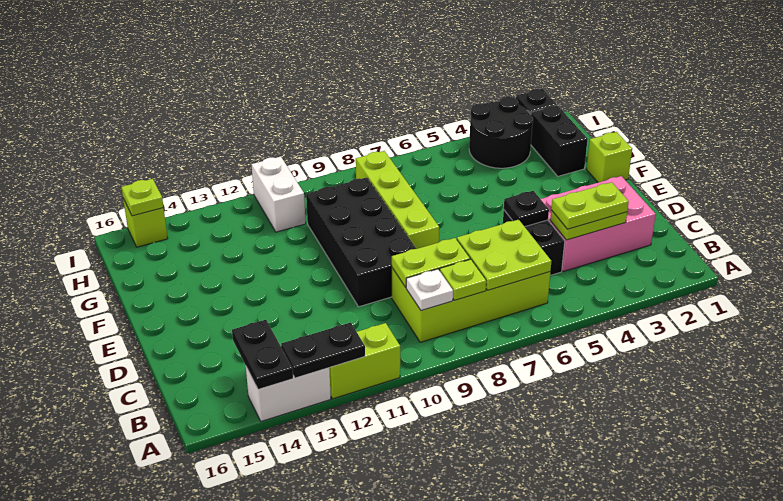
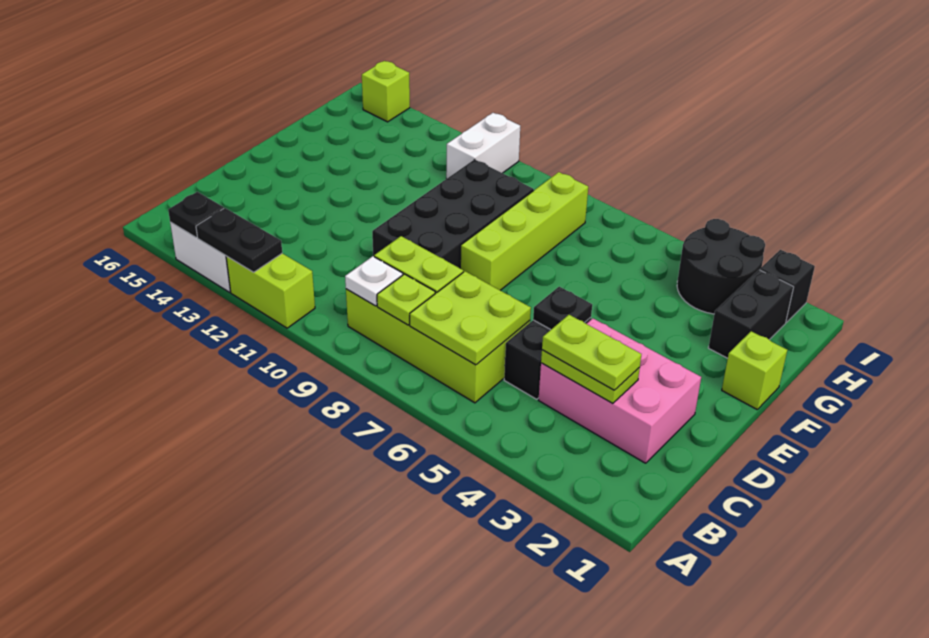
black plate A14:B14 level 2 -> black plate A14 level 2
lime plate I15 level 2 -> none

